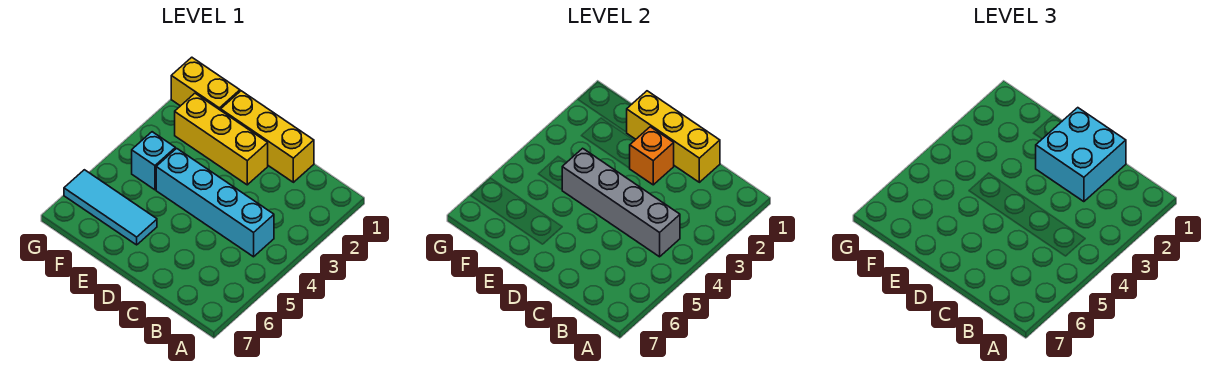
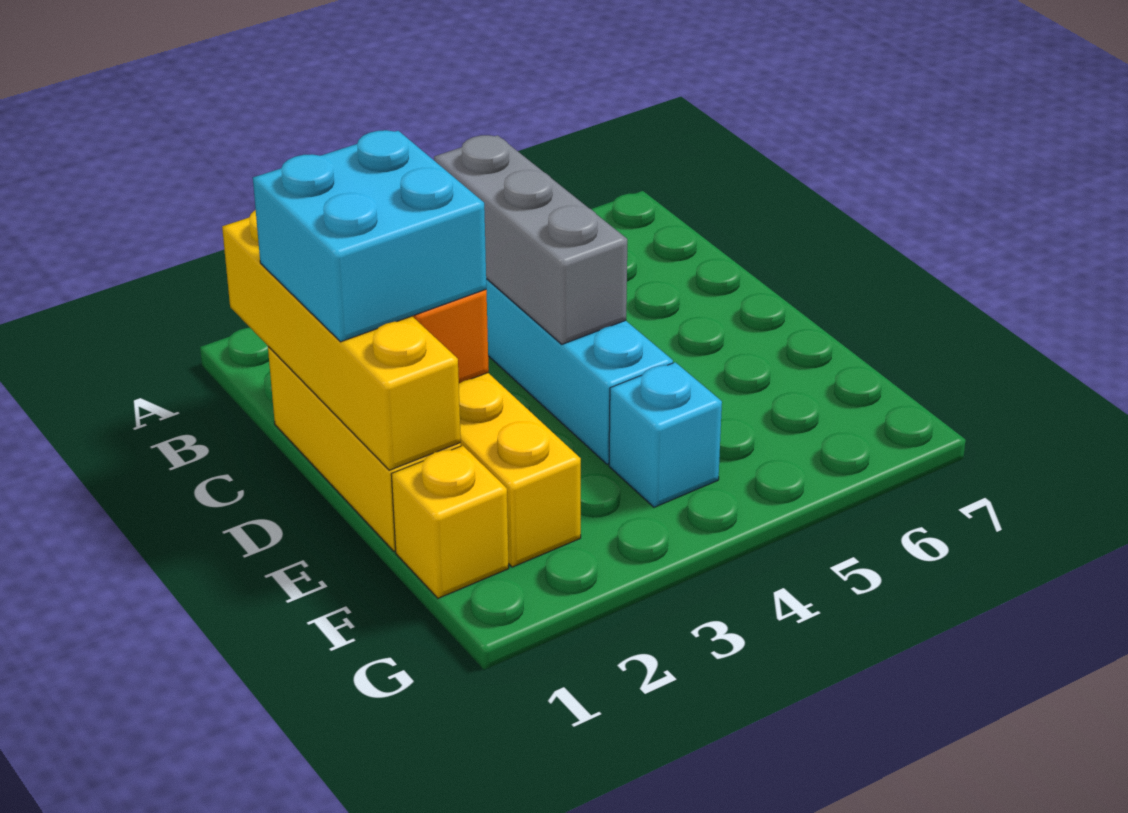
grey brick B4:E4 level 2 -> grey brick B4:D4 level 2
yellow brick C1:E1 level 2 -> yellow brick B1:E1 level 2
cyan tile E6:G6 level 1 -> none
yellow brick F1:G1 level 1 -> yellow brick F1 level 1

